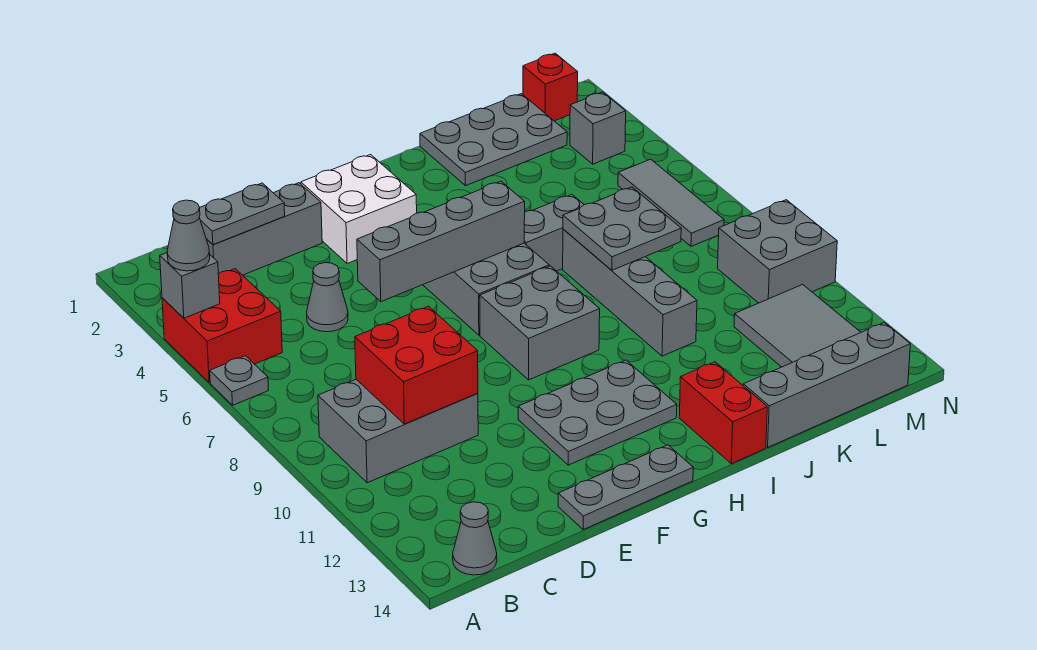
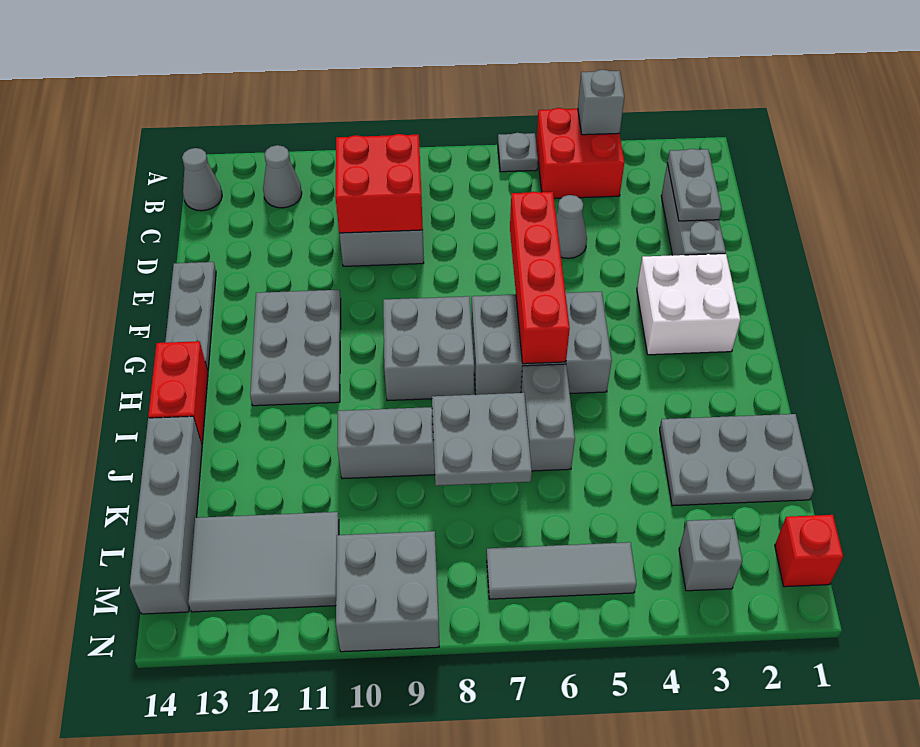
grey cone A4 level 3 -> grey cone B12 level 1
grey brick E6:H6 level 2 -> red brick E6:H6 level 2
red brick I13:I14 level 1 -> red brick H14:I14 level 1
grey plate J1:L2 level 1 -> grey plate J1:K3 level 1

